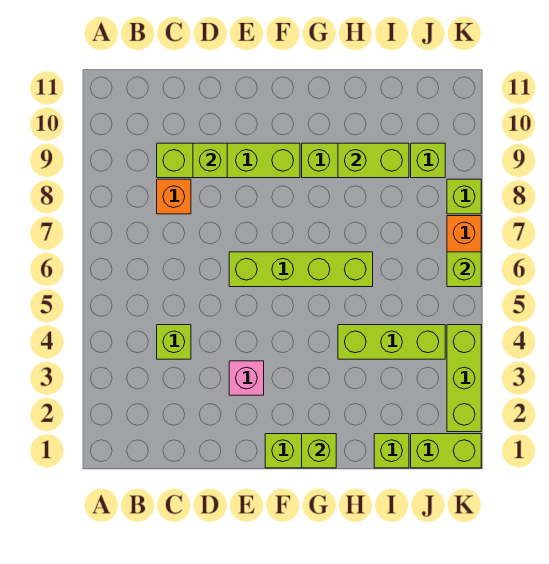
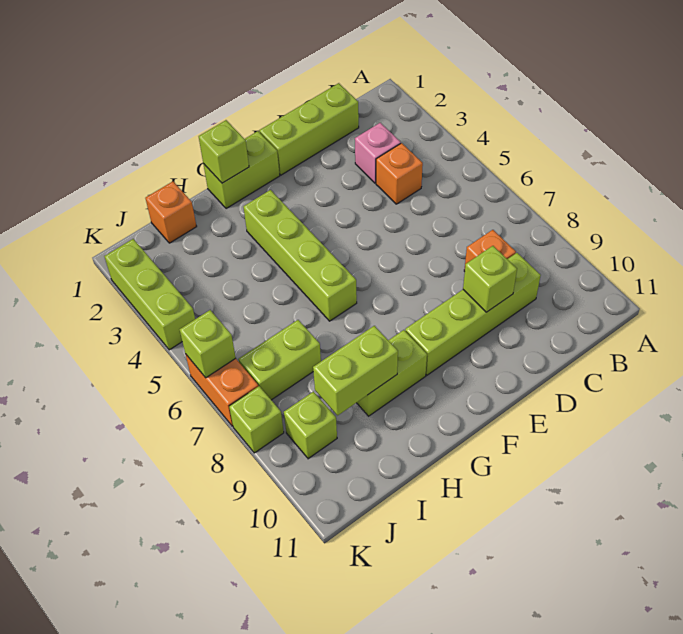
lime brick C4 level 1 -> orange brick C4 level 1
pink brick E3 level 1 -> pink brick C3 level 1
lime brick E6:H6 level 1 -> lime brick G3:G6 level 1
lime brick H4:J4 level 1 -> lime brick C1:E1 level 1
lime brick I1 level 1 -> orange brick I1 level 1
lime brick J1:K1 level 1 -> lime brick I7:J7 level 1

